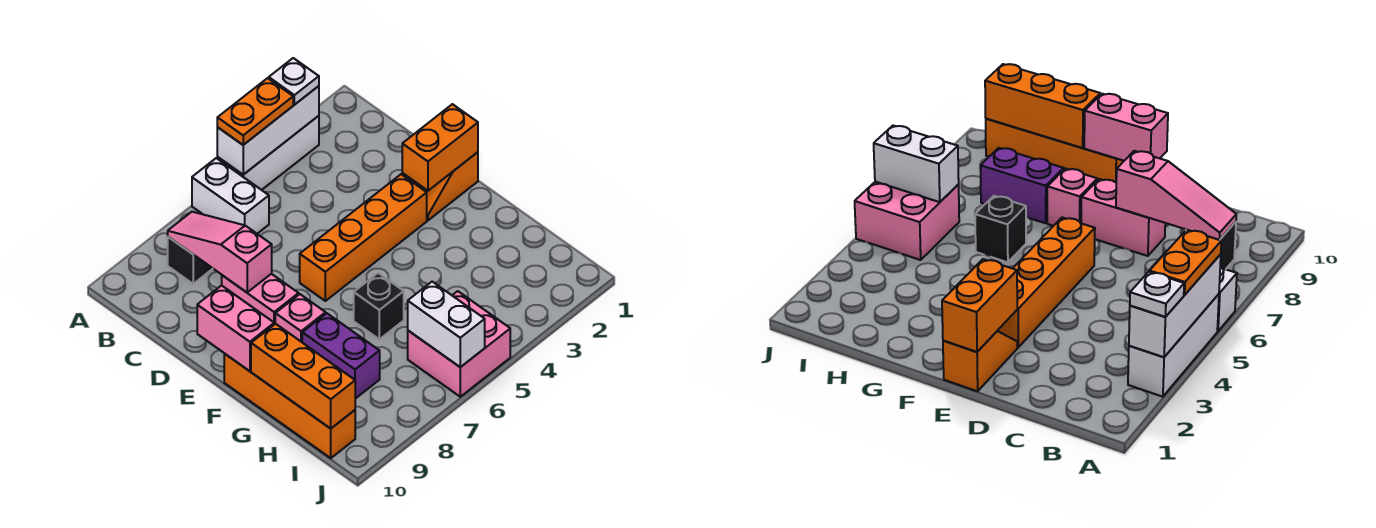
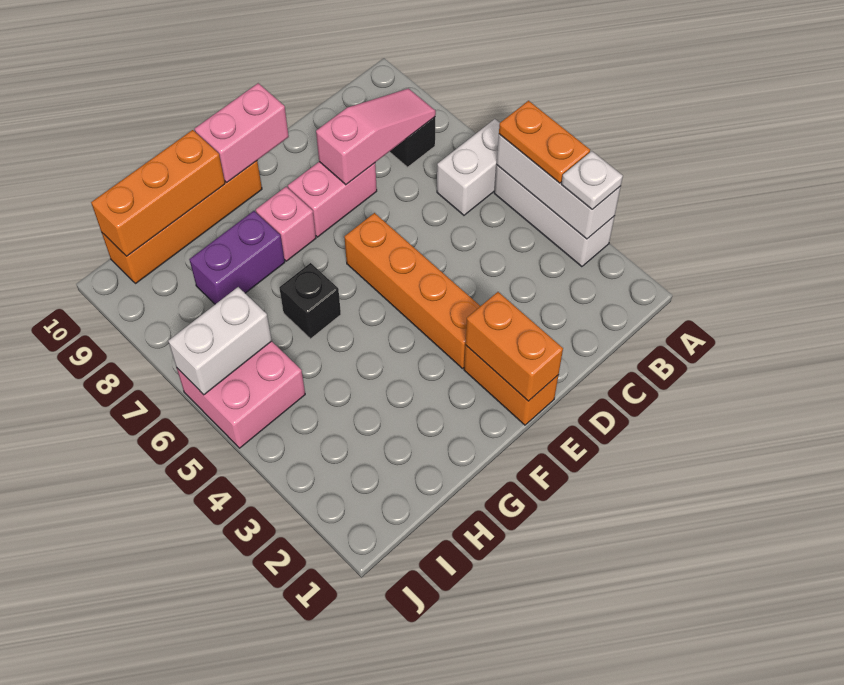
orange slope E1:E2 level 1 top 1 -> orange brick E1:E2 level 1

